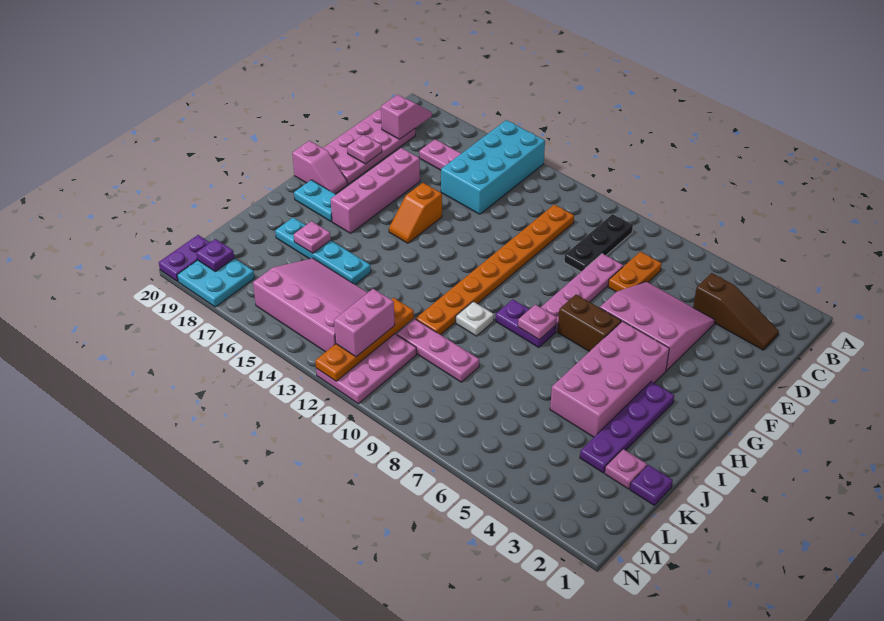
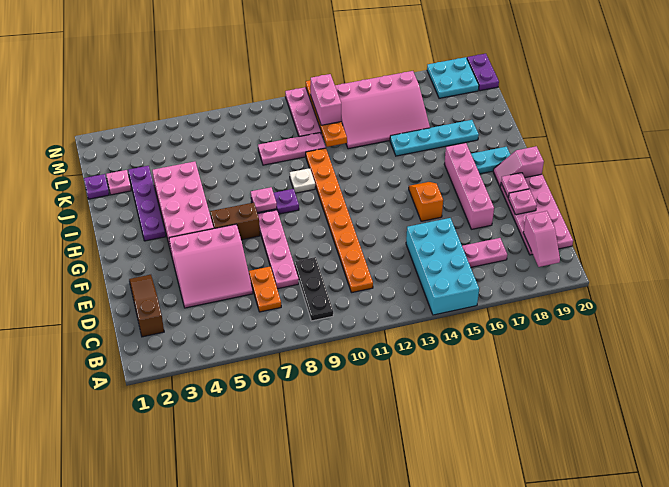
brown slope C2:C4 level 1 top 4 -> brown slope C2:E2 level 1 top C
pink plate J17 level 2 -> pink plate F19 level 2
purple plate M19 level 2 -> none

